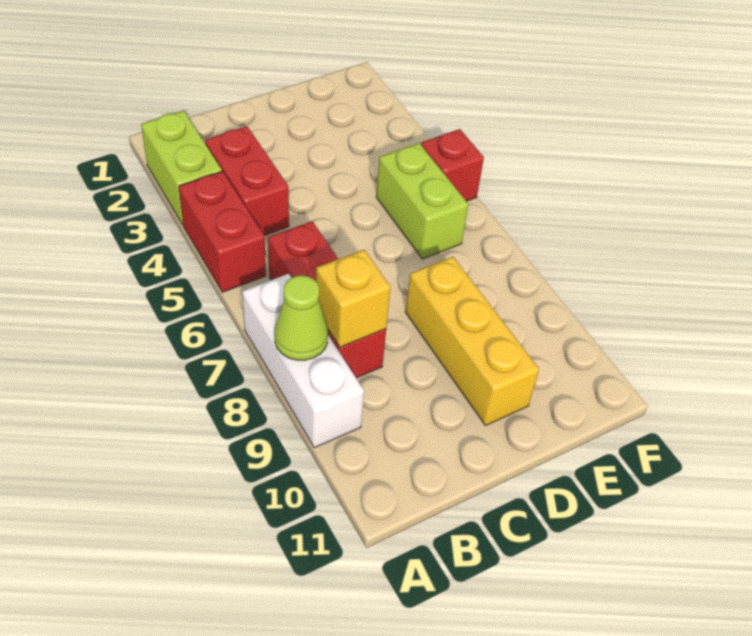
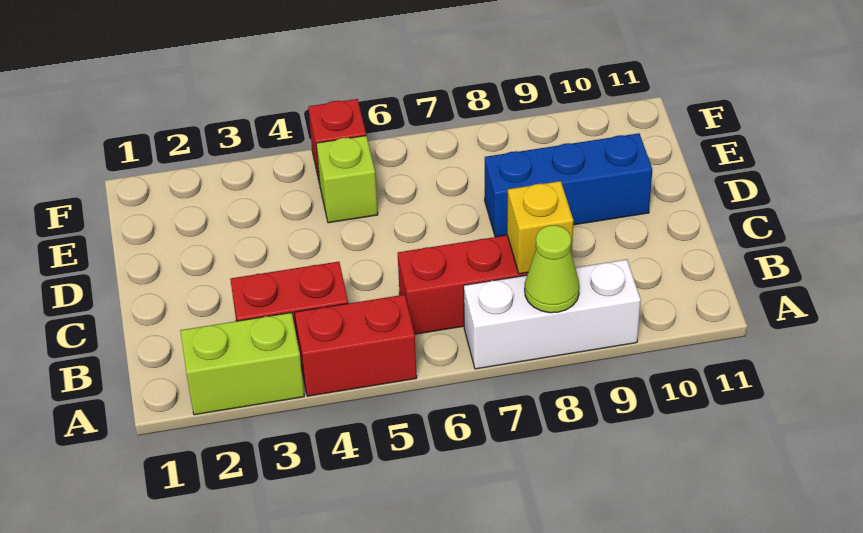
yellow brick D8:D10 level 1 -> blue brick D8:D10 level 1
lime brick E5:E6 level 1 -> lime brick E5 level 1

